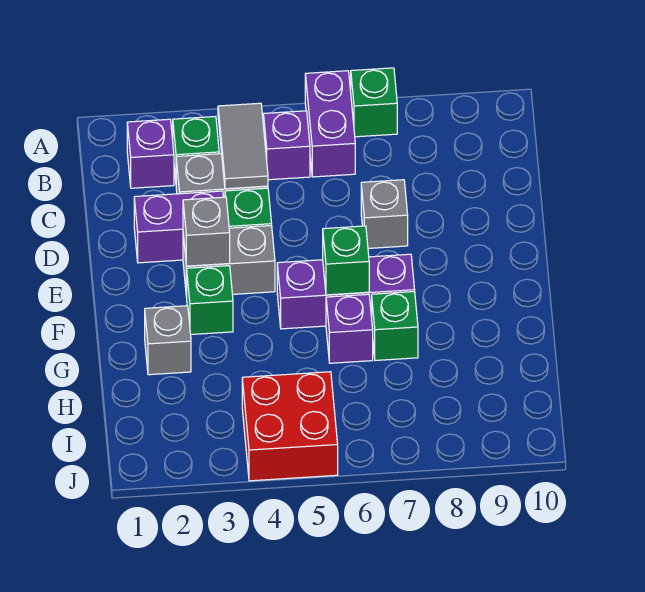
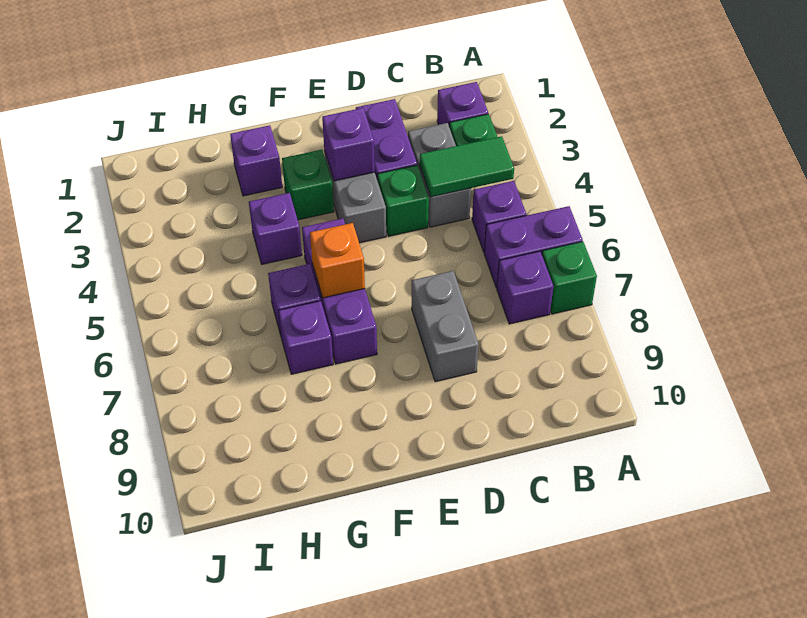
grey tile B4:C4 level 2 -> green tile B4:C4 level 2
none -> purple brick B7 level 1
grey brick D7 level 1 -> grey brick D7:D8 level 1
grey brick E3 level 2 -> purple brick E3 level 2
green brick F6 level 2 -> orange brick F6 level 2
grey brick G2 level 1 -> purple brick G2 level 1
none -> purple brick G4 level 1
green brick G7 level 1 -> purple brick G7 level 1
red brick I4:J5 level 1 -> none

